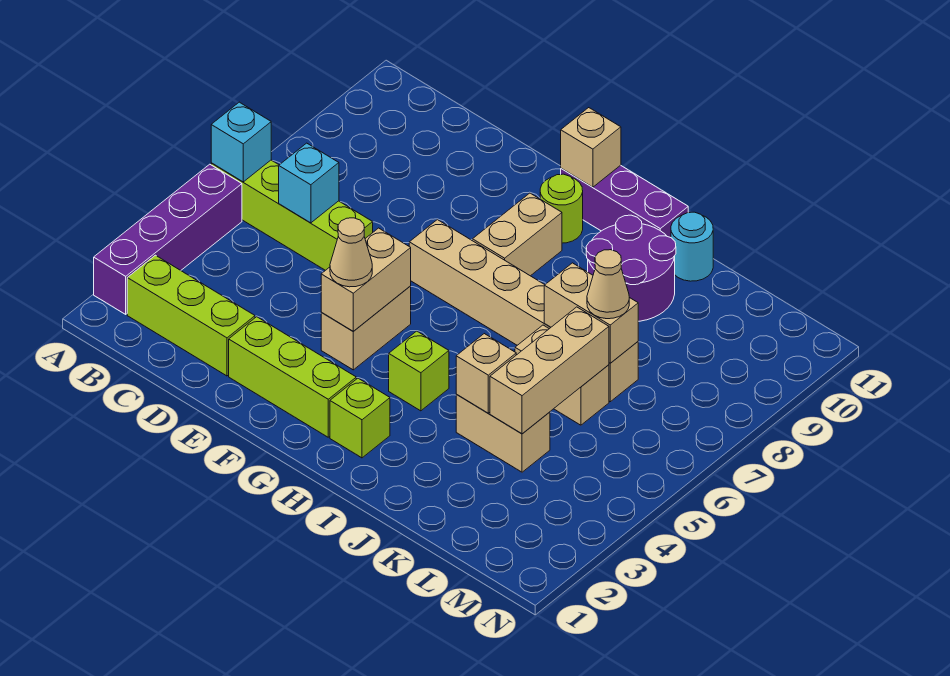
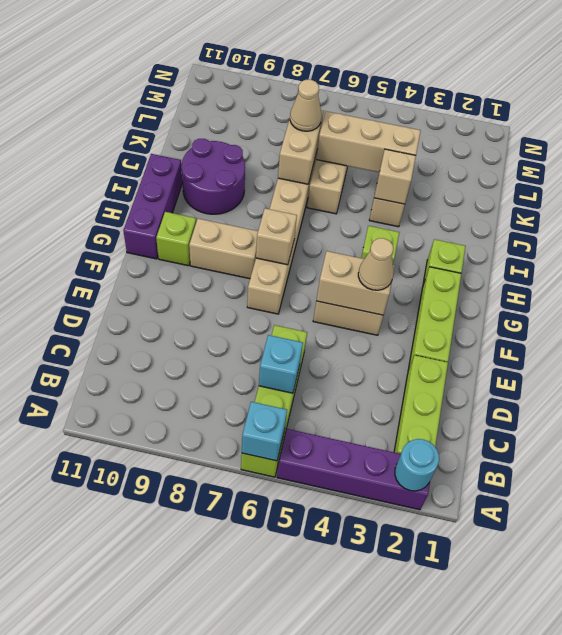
lime round brick G10 level 1 -> lime brick G10 level 1
tan brick G11 level 2 -> tan brick G7 level 2
cyan round brick J11 level 1 -> cyan round brick A2 level 2

